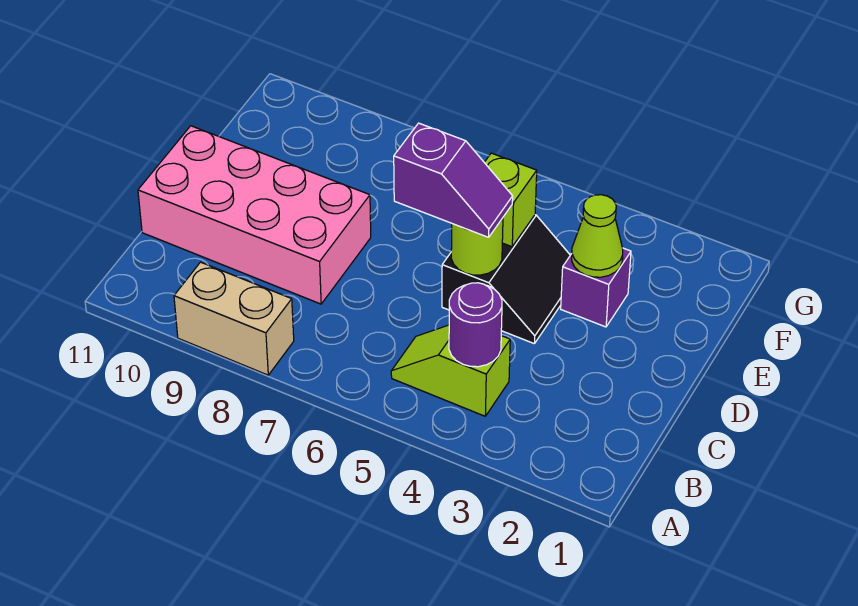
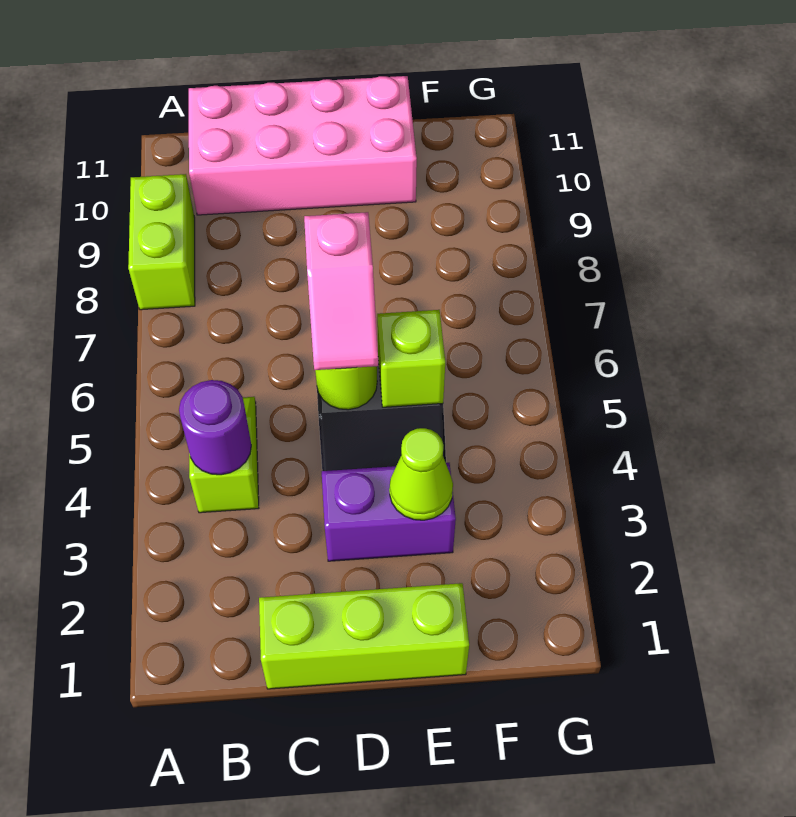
tan brick A8:A9 level 1 -> lime brick A8:A9 level 1
none -> lime brick C1:E1 level 1
pink brick C8:D11 level 1 -> pink brick B10:E11 level 1
purple slope D5:D6 level 3 top 6 -> pink slope D5:D6 level 3 top 6
purple brick E3 level 1 -> purple brick D3:E3 level 1

